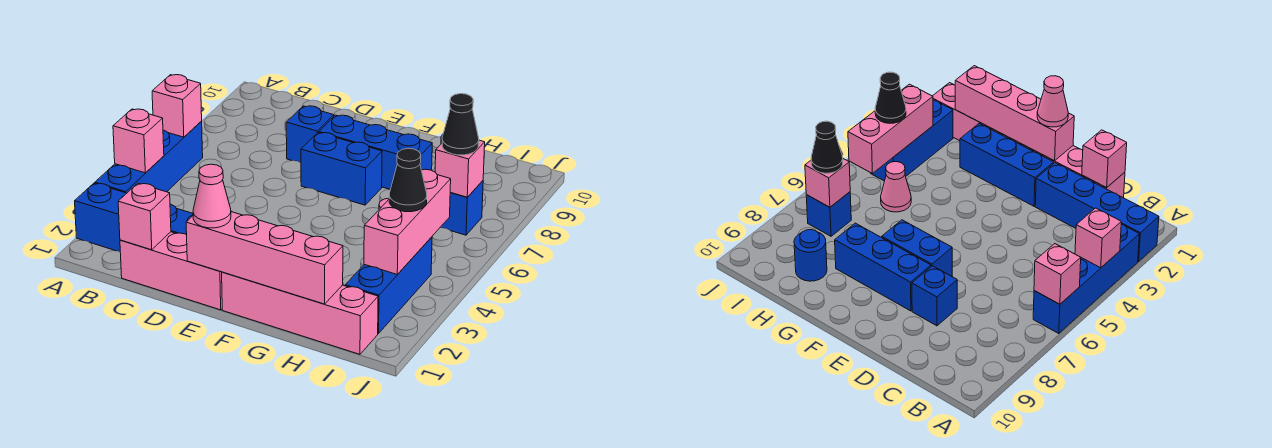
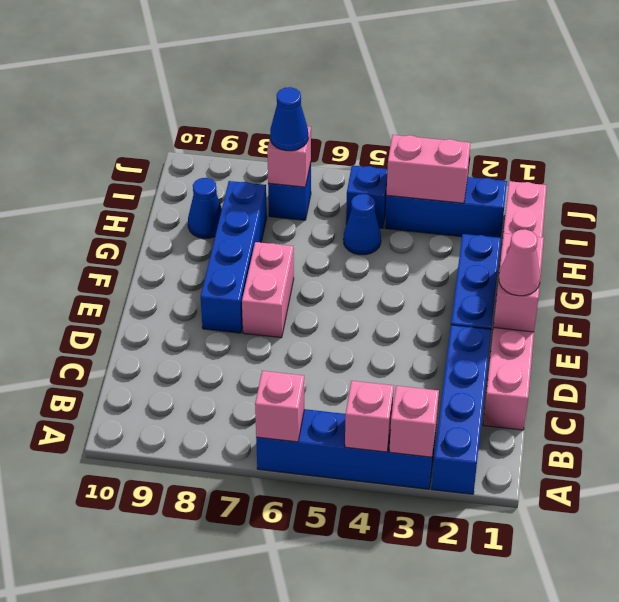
pink brick C1 level 2 -> pink brick A3 level 2
blue brick D8 level 1 -> blue brick I5 level 1
pink brick E1:H1 level 2 -> pink brick E1:F1 level 2
blue brick E7:F7 level 1 -> pink brick E7:F7 level 1
blue brick E8:G8 level 1 -> blue brick E8:H8 level 1
pink cone H5 level 1 -> blue cone H5 level 1
blue round brick H9 level 1 -> blue cone H9 level 1
pink brick I3:I5 level 2 -> pink brick I3:I4 level 2
black cone I4 level 3 -> none
black cone I7 level 3 -> blue cone I7 level 3

